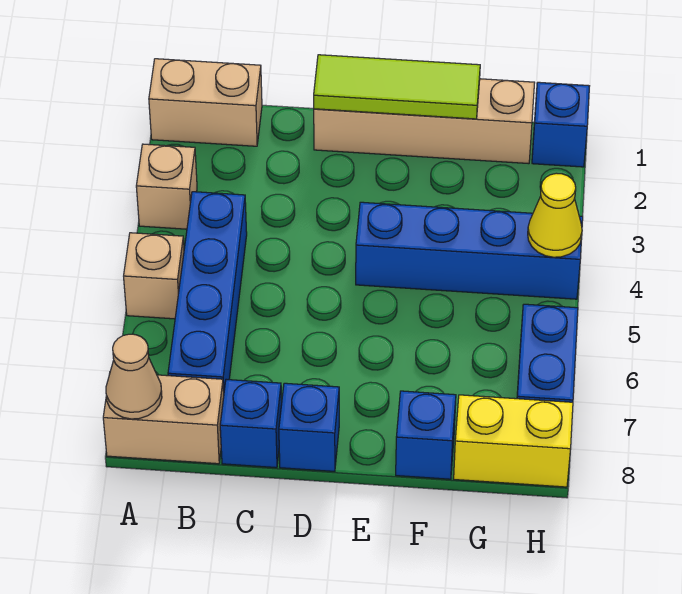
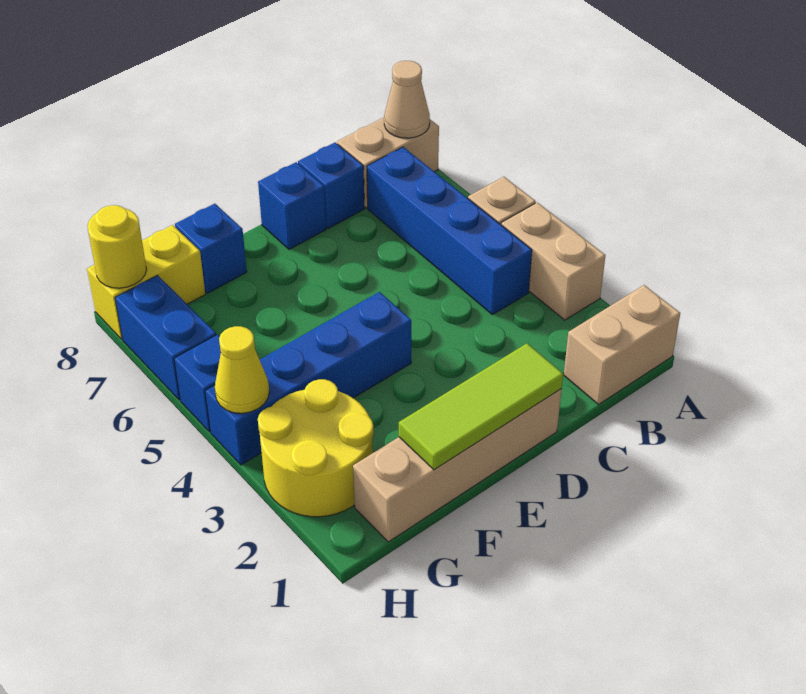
tan brick A3 level 1 -> tan brick A3:A4 level 1
none -> yellow round brick G2:H3 level 1
blue brick H1 level 1 -> blue brick H5 level 1
none -> yellow round brick H8 level 2

